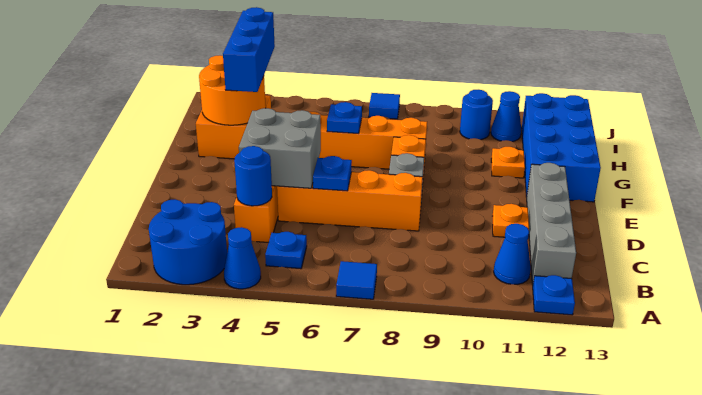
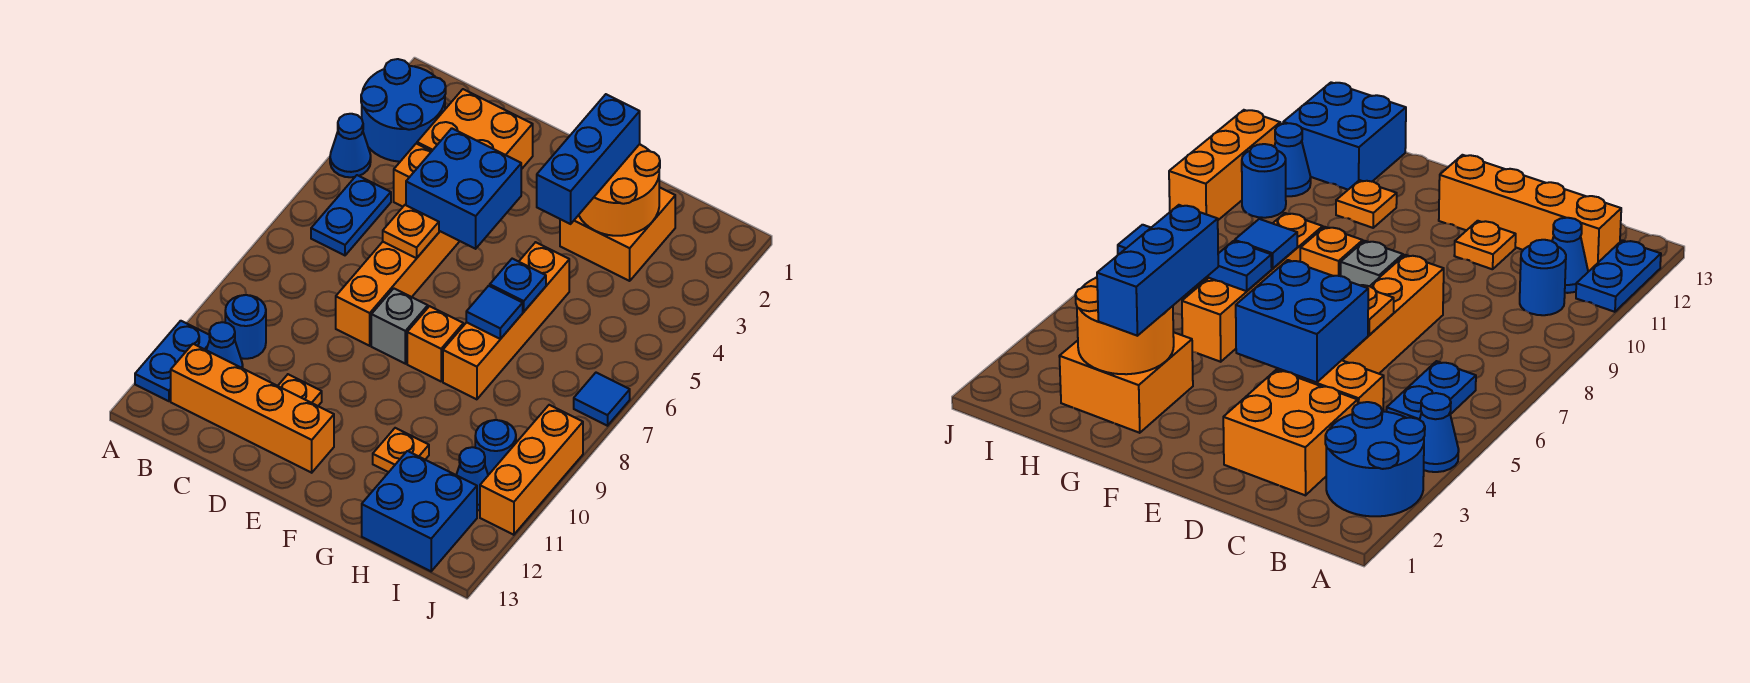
blue tile A7 level 1 -> blue tile G7 level 2
blue plate A12 level 1 -> blue plate A11:A12 level 1
blue plate B5 level 1 -> blue plate B5:B6 level 1
grey brick B12:E12 level 1 -> orange brick B12:E12 level 1
none -> orange brick C2:D3 level 1
blue round brick C4 level 2 -> blue round brick B10 level 1
grey brick D4:E5 level 2 -> blue brick D4:E5 level 2
blue plate D6 level 2 -> orange plate D6 level 2
blue brick F12:I13 level 1 -> blue brick H12:I13 level 1
blue brick G3:I3 level 3 -> blue brick G2:G4 level 3
none -> orange brick J9:J11 level 1

